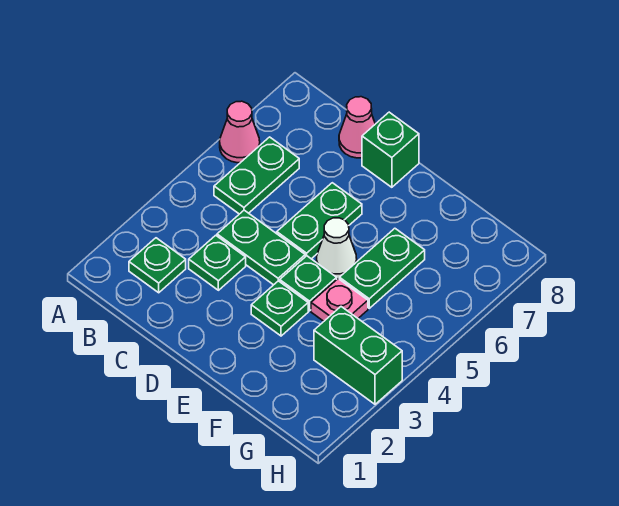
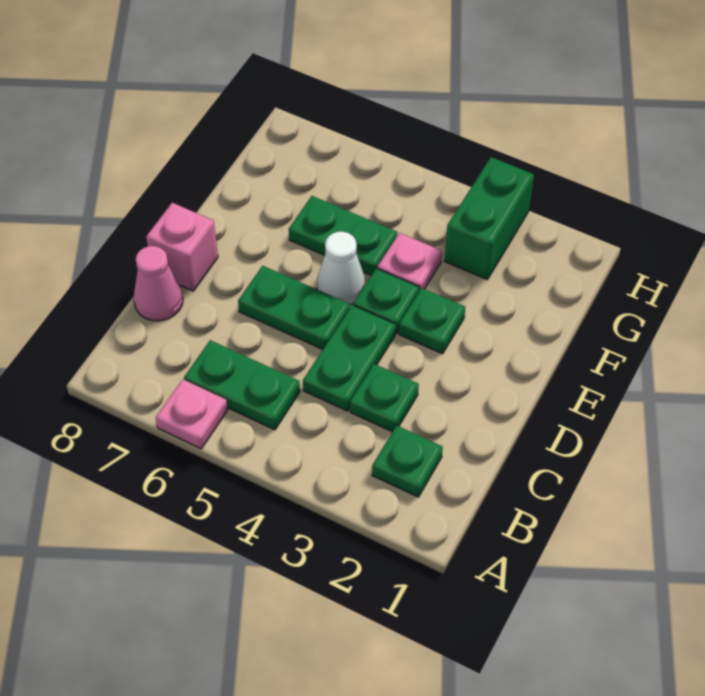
pink cone A6 level 1 -> pink plate A6 level 1
green brick D8 level 1 -> pink brick D8 level 1

